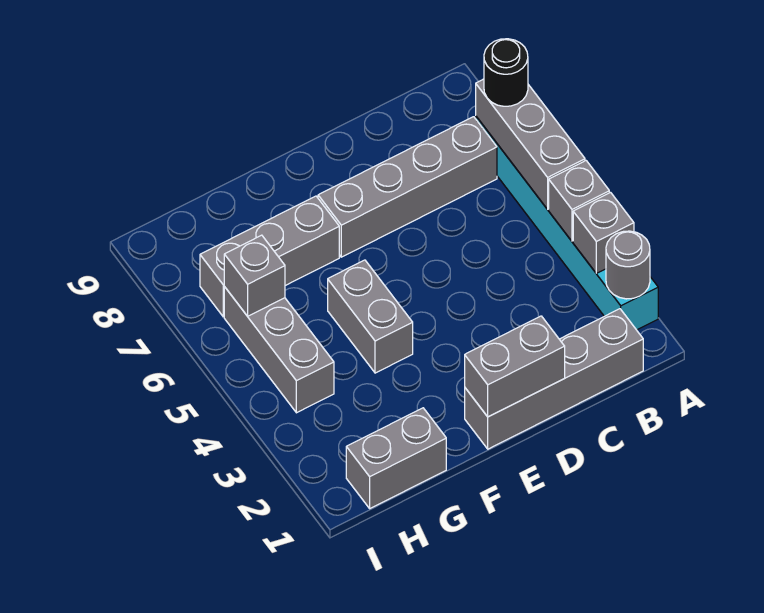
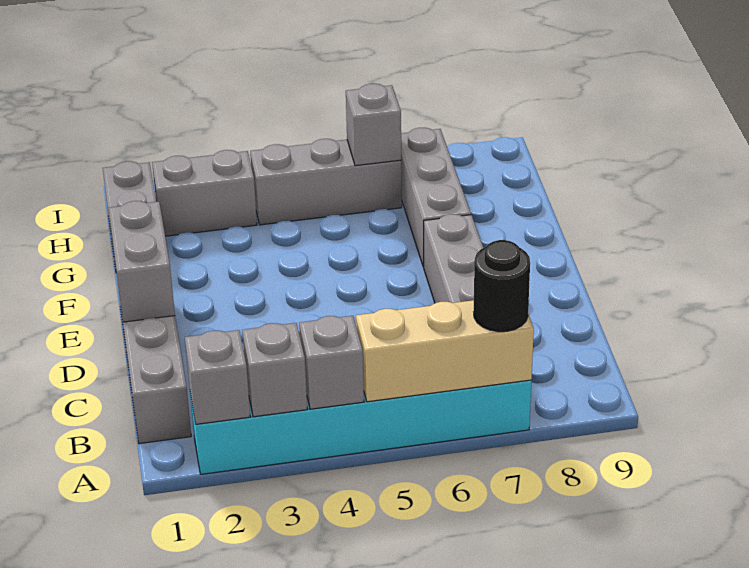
grey round brick A2 level 2 -> grey brick A2 level 2
grey brick A5:A7 level 2 -> tan brick A5:A7 level 2
grey brick F4:F5 level 1 -> grey brick H2:H3 level 1

